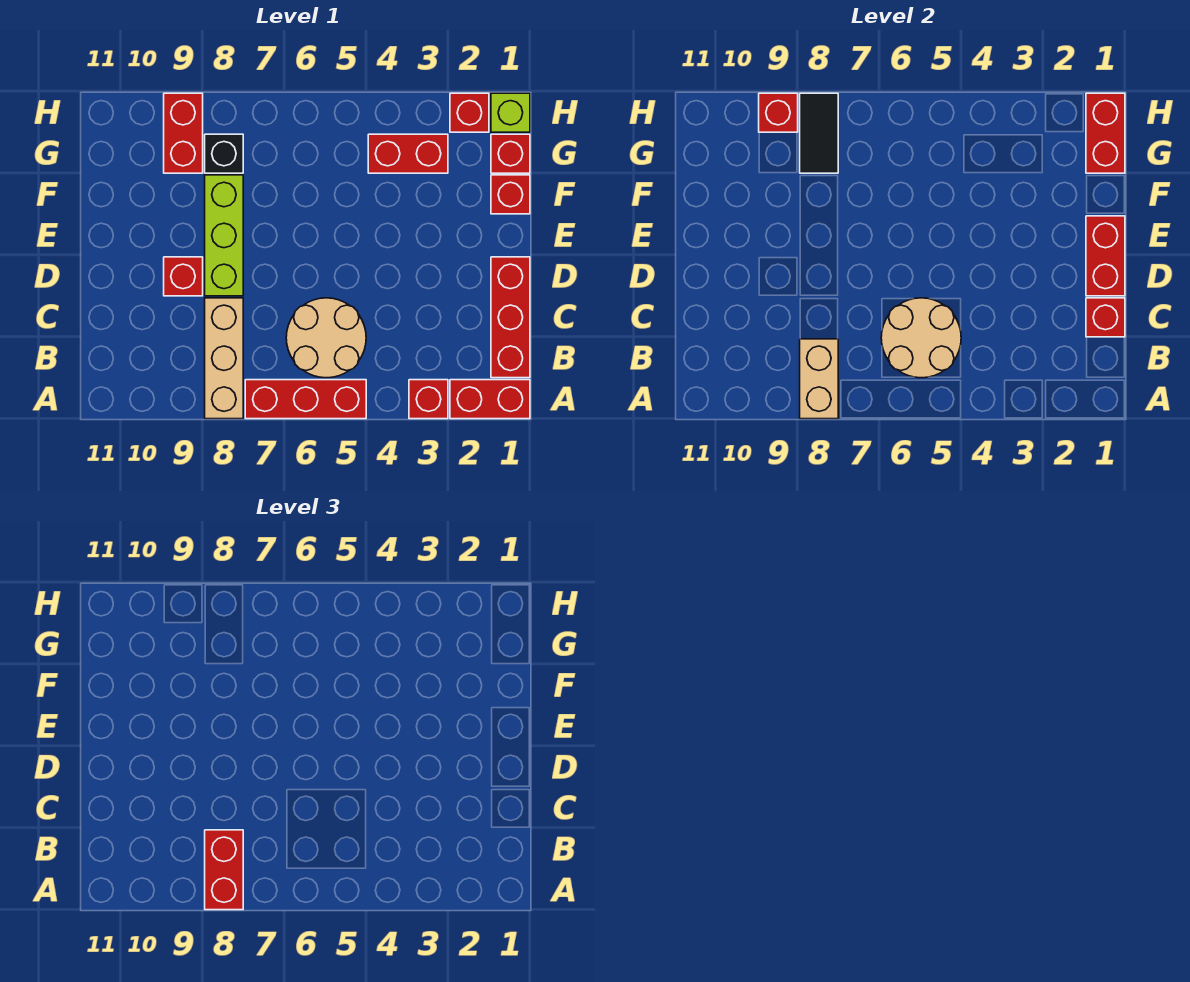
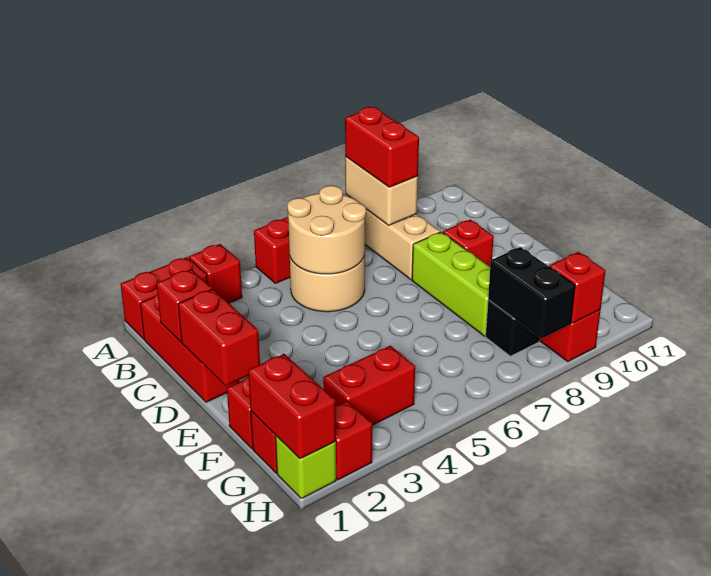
black tile G8:H8 level 2 -> black brick G8:H8 level 2

